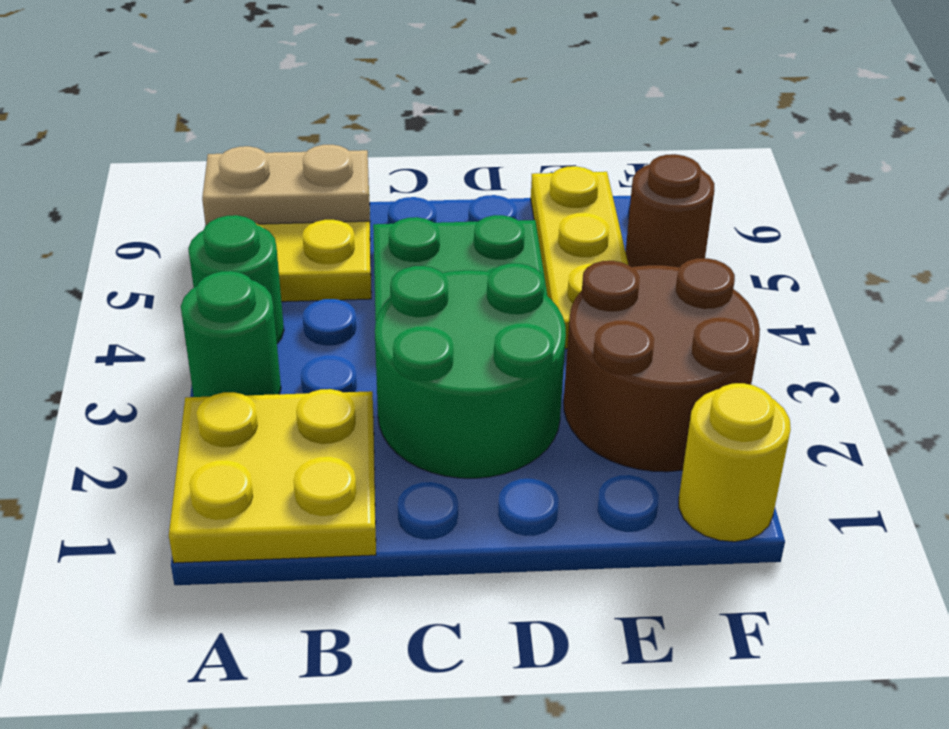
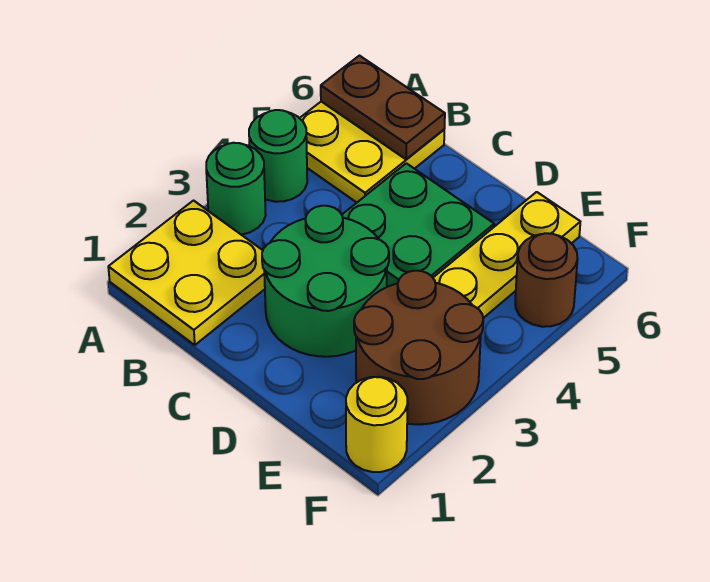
tan plate A6:B6 level 2 -> brown plate A6:B6 level 2

